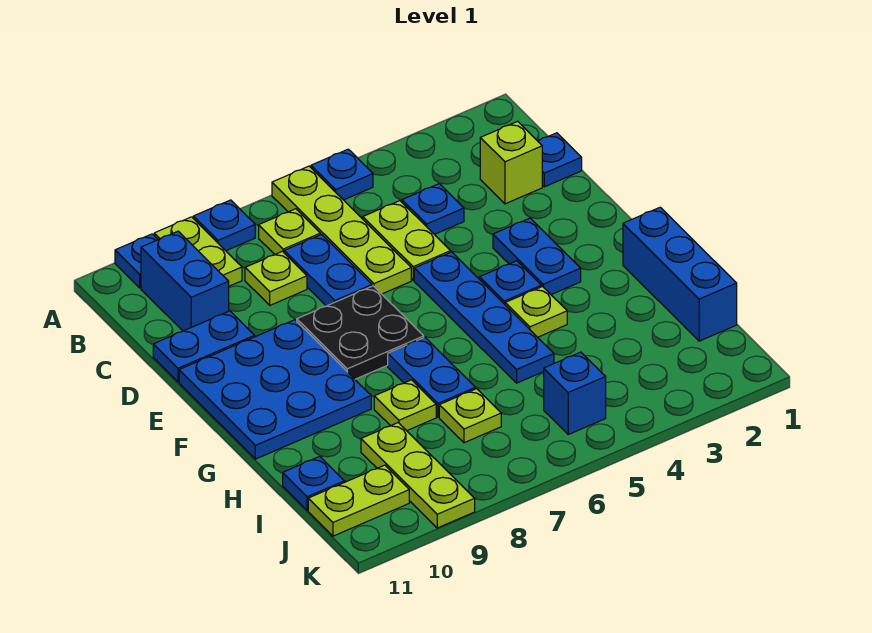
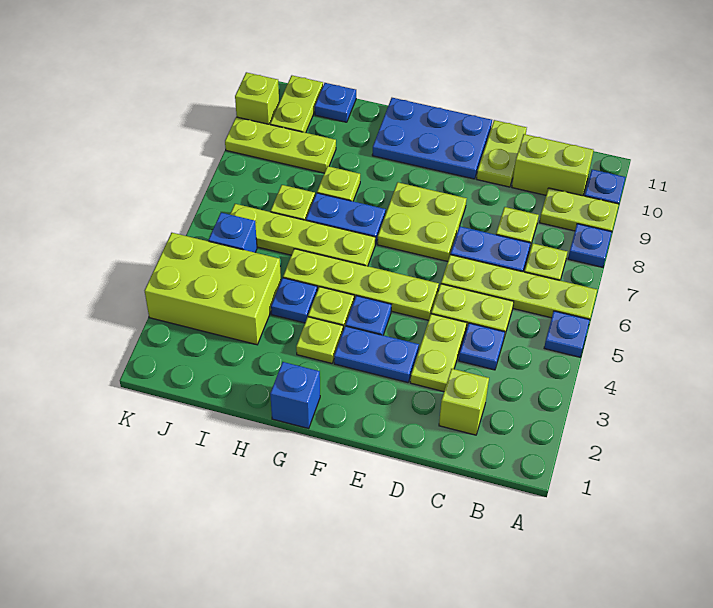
blue brick B10:C10 level 1 -> lime brick B10:C10 level 1
blue plate C1 level 1 -> blue plate H4 level 1
none -> lime plate D3:D4 level 1
blue plate D10:D11 level 1 -> lime plate D10:D11 level 1
blue plate E5:H5 level 1 -> lime plate E5:H5 level 1
black plate E7:F8 level 1 -> lime plate E7:F8 level 1
blue plate E9:G11 level 1 -> blue plate E10:G11 level 1
blue brick G1:I1 level 1 -> blue brick G1 level 1
none -> lime plate G3 level 1
none -> lime plate G6:J6 level 1
none -> lime brick I3:K4 level 1
none -> lime brick K10 level 1

